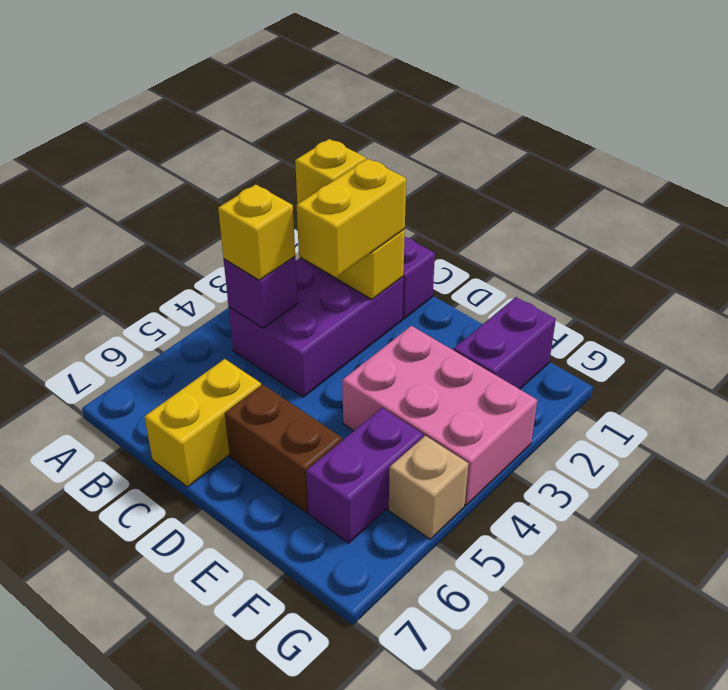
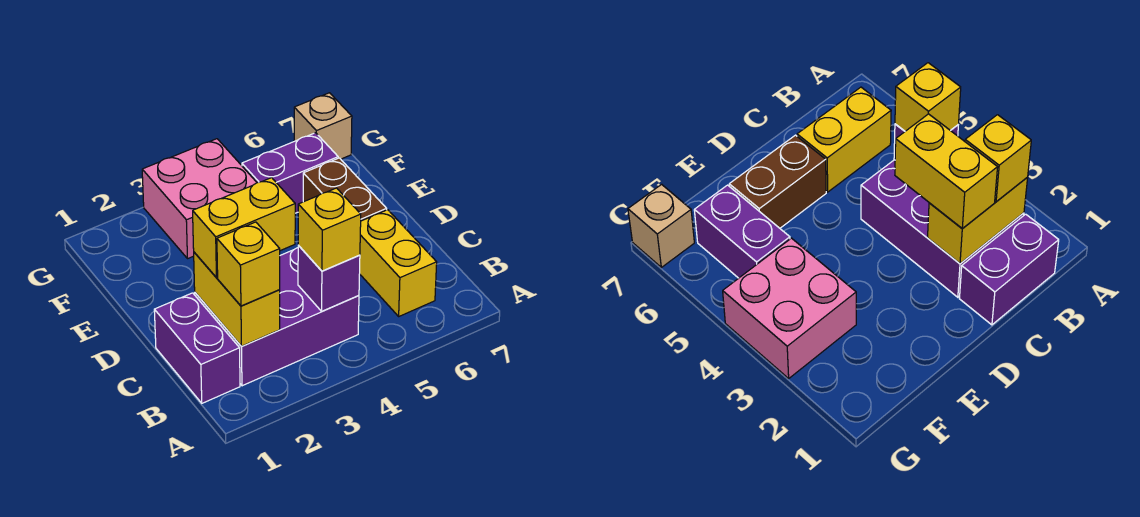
yellow brick C6:C7 level 1 -> yellow brick B6:C6 level 1
pink brick E3:G4 level 1 -> pink brick F3:G4 level 1
purple brick F1:F2 level 1 -> none
tan brick G5 level 1 -> tan brick G7 level 1

